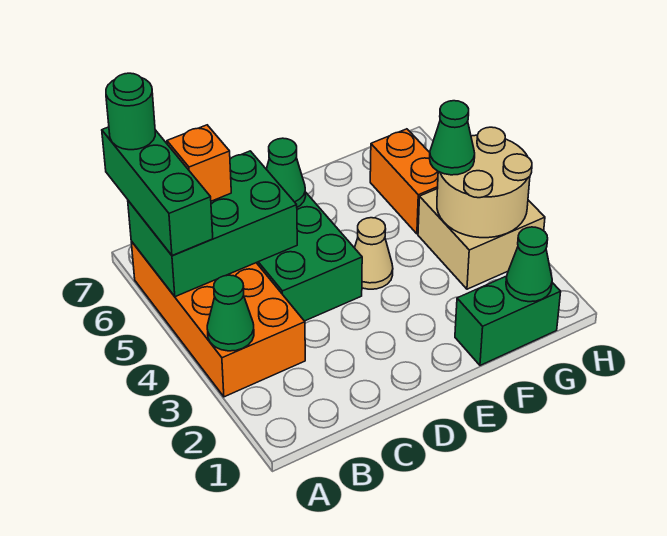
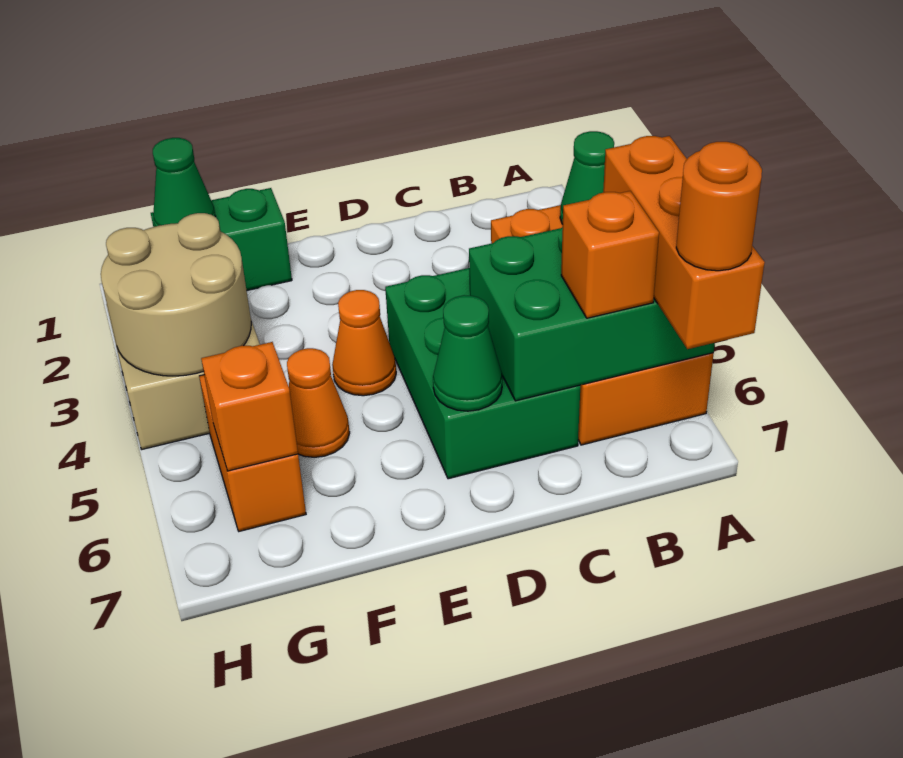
green brick A5:A7 level 3 -> orange brick A5:A7 level 3
green round brick A7 level 4 -> orange round brick A7 level 4
tan cone E4 level 1 -> orange cone E4 level 1
none -> orange cone F5 level 1
green cone G4 level 3 -> none
none -> orange brick G6 level 2

